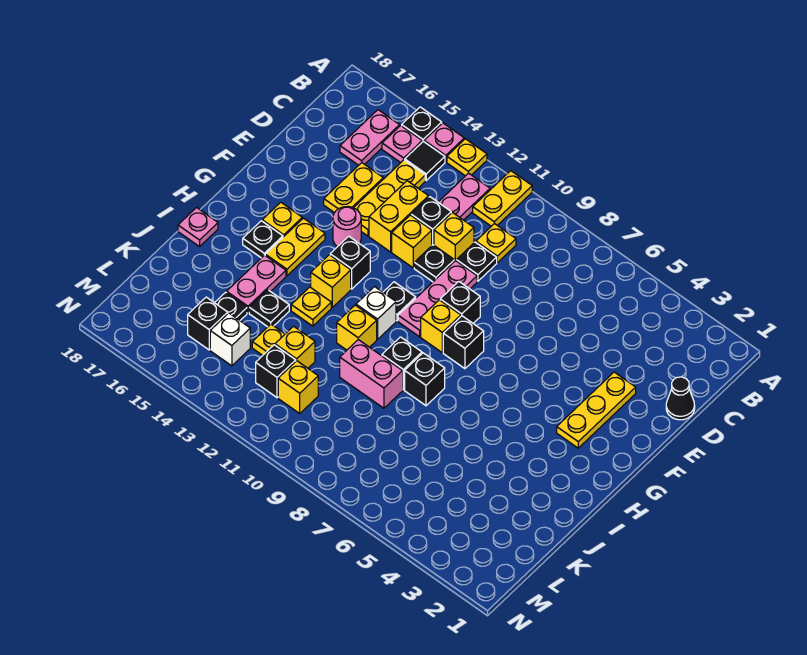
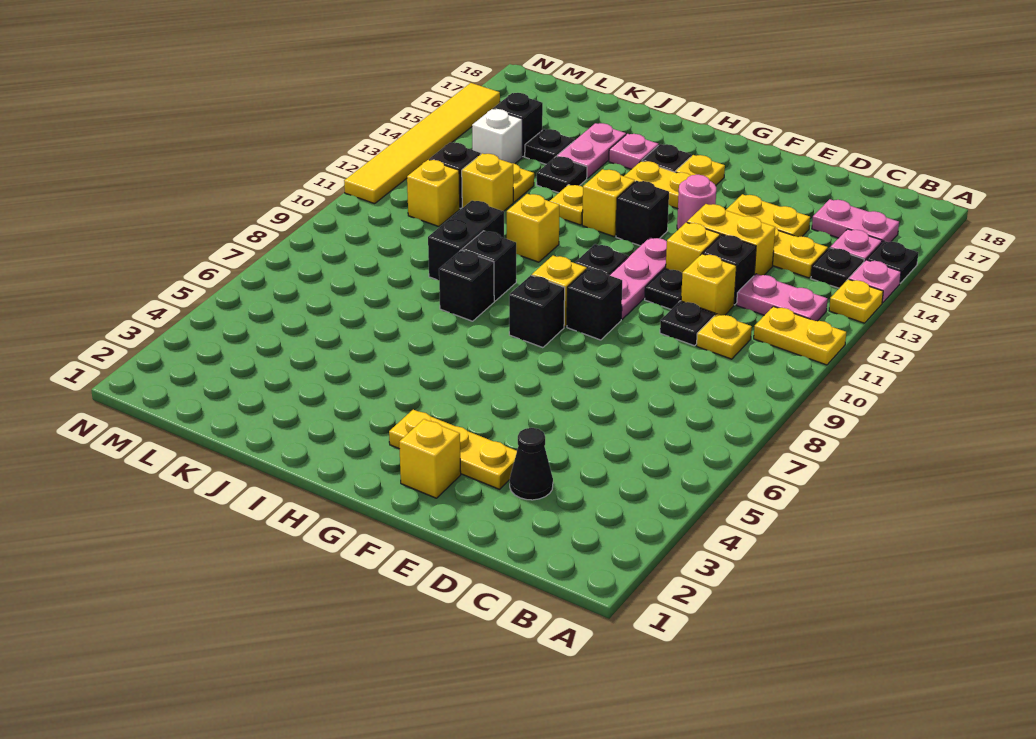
black tile B14 level 1 -> black plate B14 level 1
black cone D1 level 1 -> black cone D3 level 1
pink plate E10:G10 level 1 -> pink plate F10:F12 level 1
none -> yellow brick F2 level 1
white brick H11 level 1 -> none
pink plate I15:J15 level 1 -> pink plate J15:J16 level 1
pink plate I18 level 1 -> pink plate I16 level 1
pink brick J9:J10 level 1 -> black brick J9:J10 level 1
none -> yellow tile N11:N16 level 1

